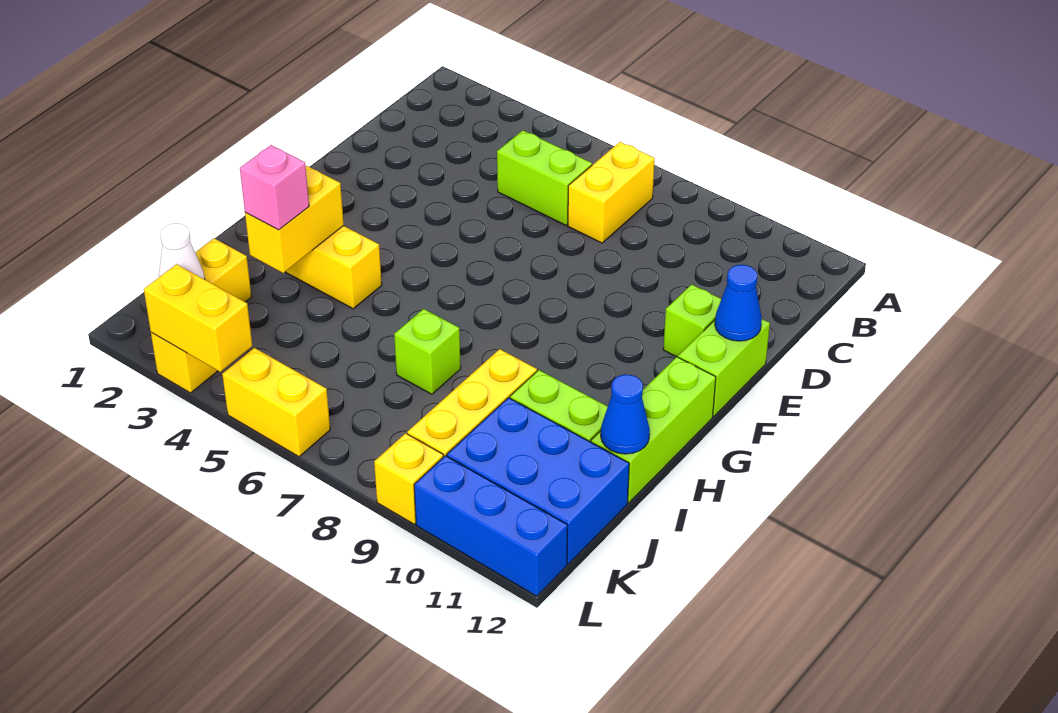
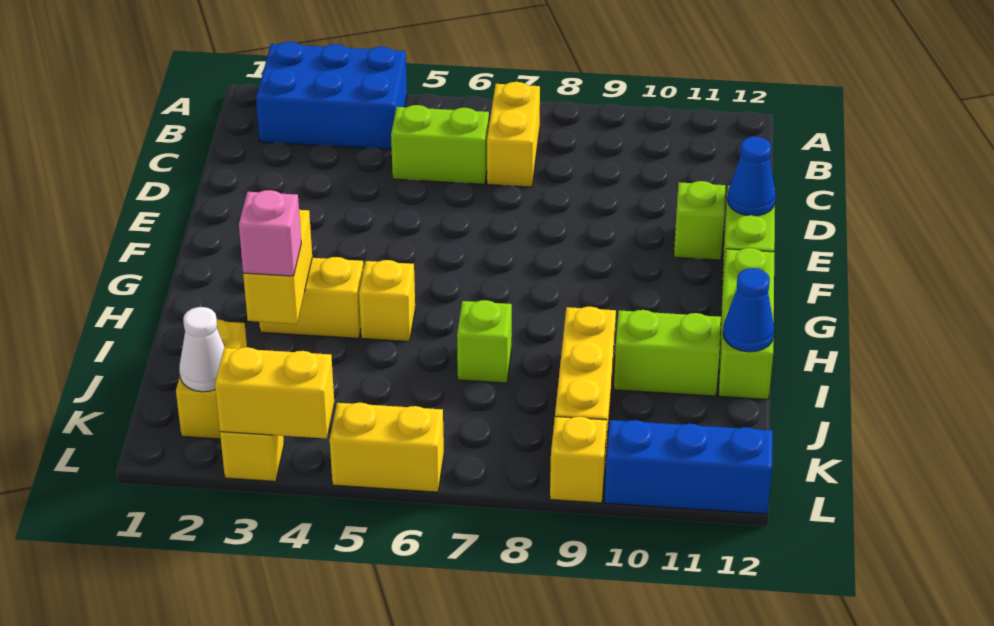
none -> yellow brick H5 level 1
blue brick J10:K12 level 1 -> blue brick A2:B4 level 1

